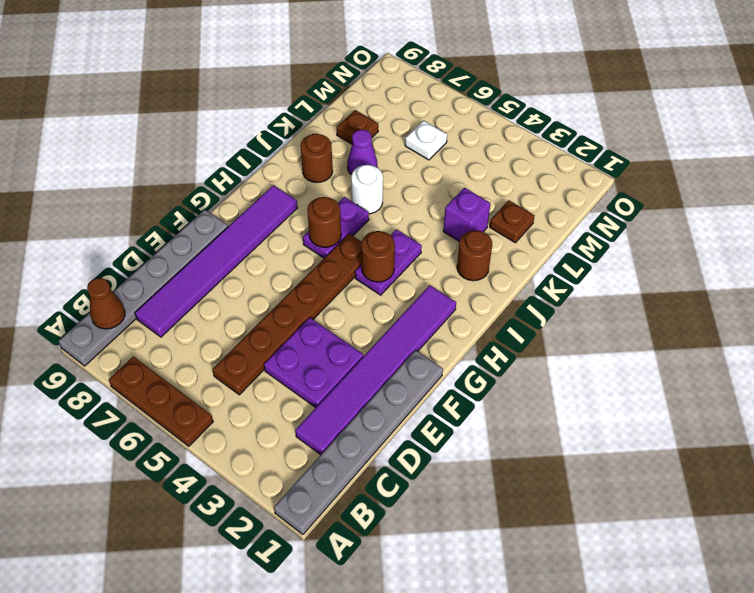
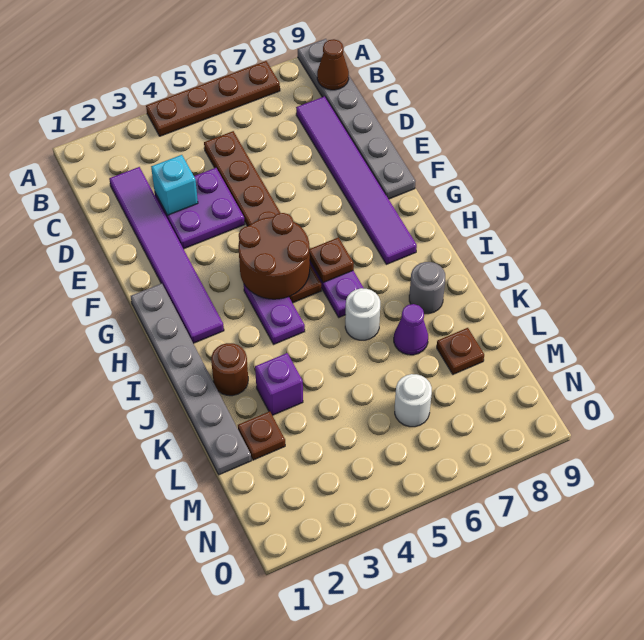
grey plate A1:F1 level 1 -> grey plate G1:L1 level 1
brown plate A5:A7 level 1 -> brown plate A4:A7 level 1
none -> cyan brick D3 level 2
brown round brick H4 level 2 -> brown round brick G4:H5 level 2
brown round brick H6 level 2 -> brown plate H6 level 2
brown round brick J8 level 1 -> grey round brick J8 level 1
white plate M6 level 1 -> white round brick M6 level 1

